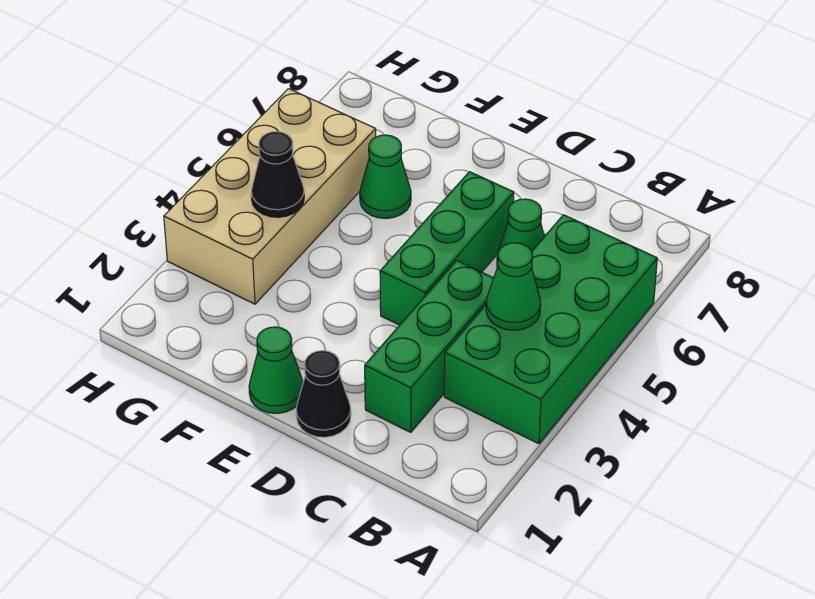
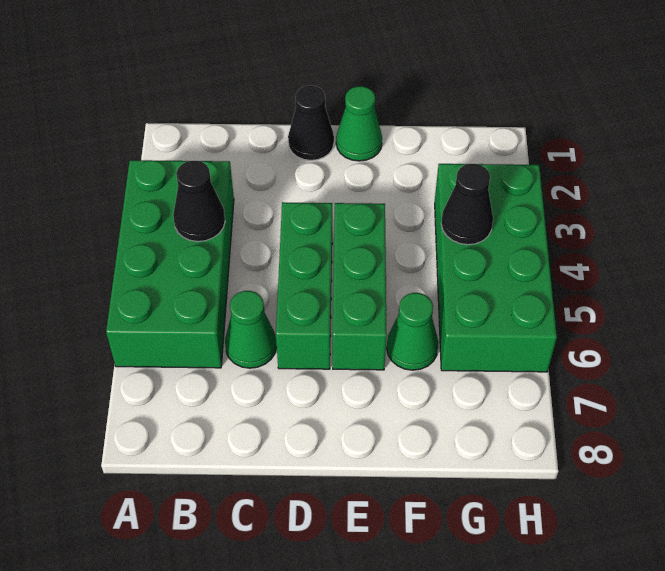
green cone B4 level 2 -> black cone B4 level 2
green brick C2:C4 level 1 -> green brick E4:E6 level 1
tan brick G3:H6 level 1 -> green brick G3:H6 level 1

